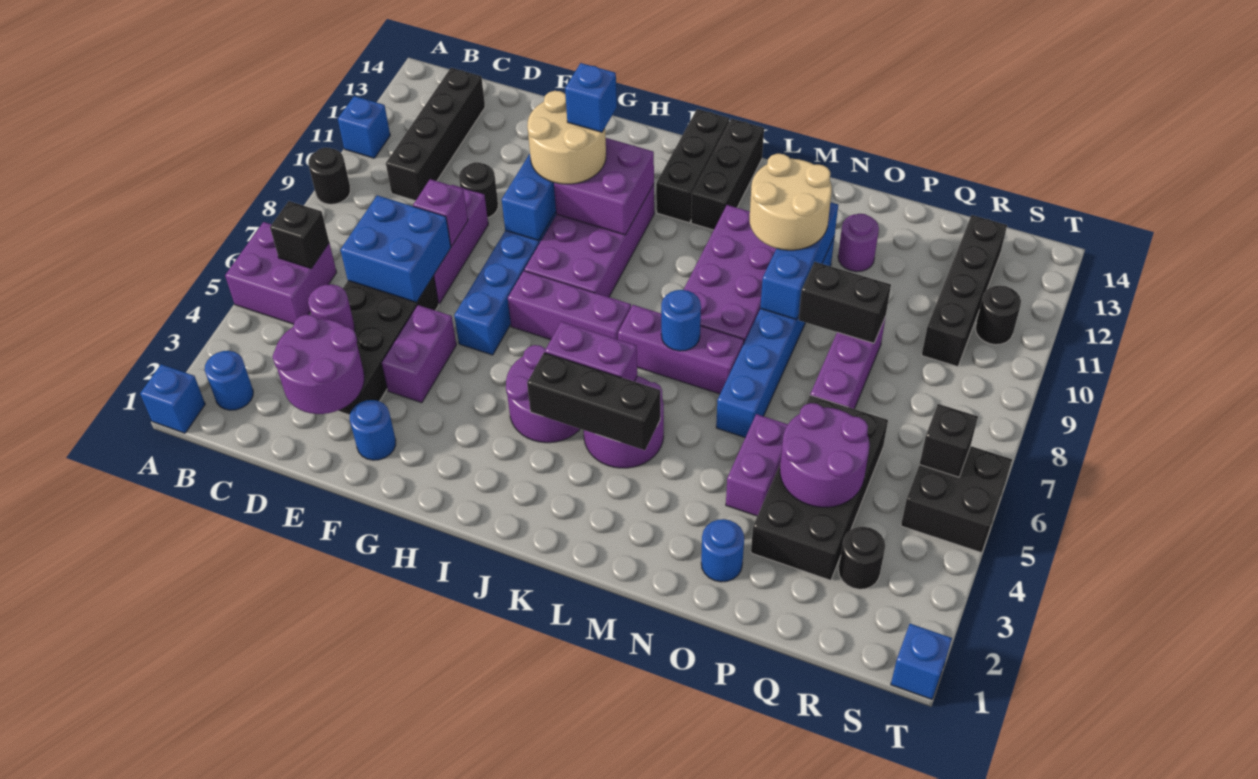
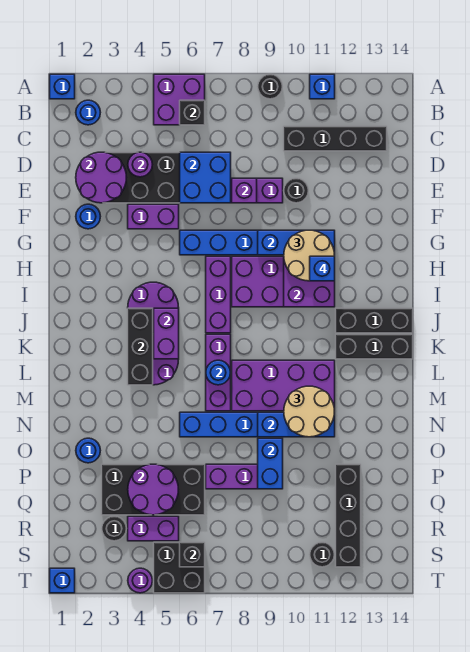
purple brick O4:O5 level 1 -> purple brick R4:R5 level 1
black brick O9:P9 level 2 -> blue brick O9:P9 level 2
purple round brick O12 level 1 -> purple round brick T4 level 1
black brick R10:R13 level 1 -> black brick P12:S12 level 1

